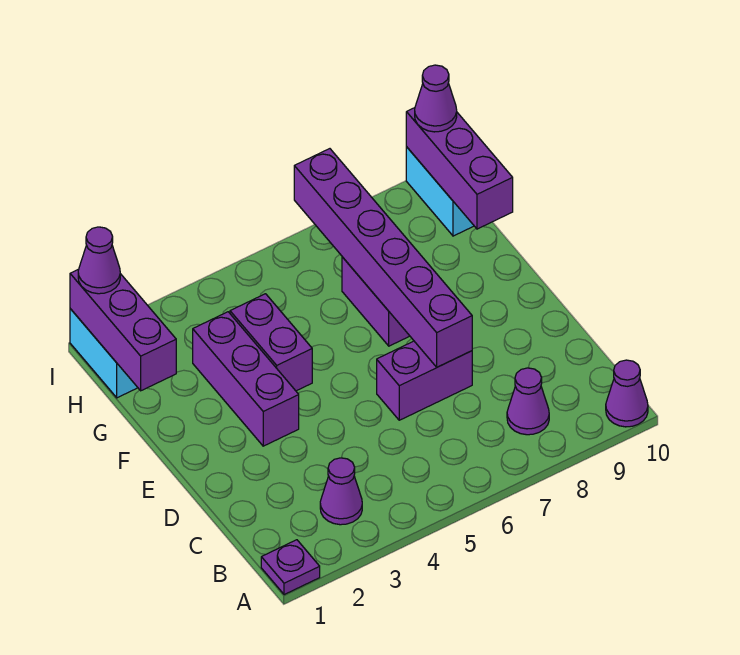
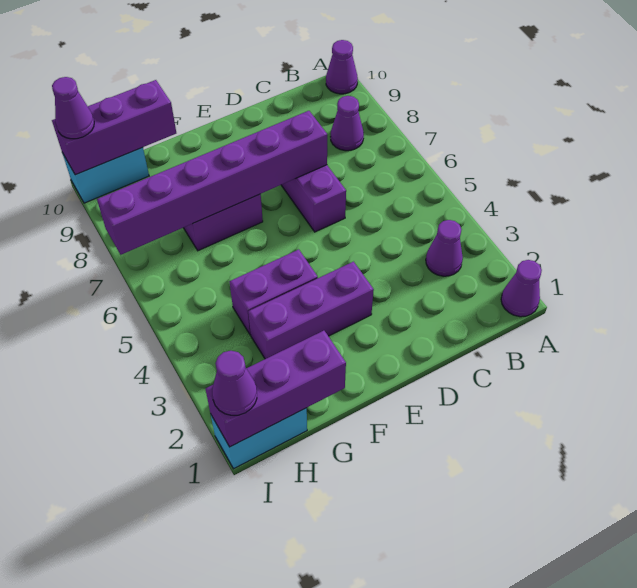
purple plate A1 level 1 -> purple cone A1 level 1

